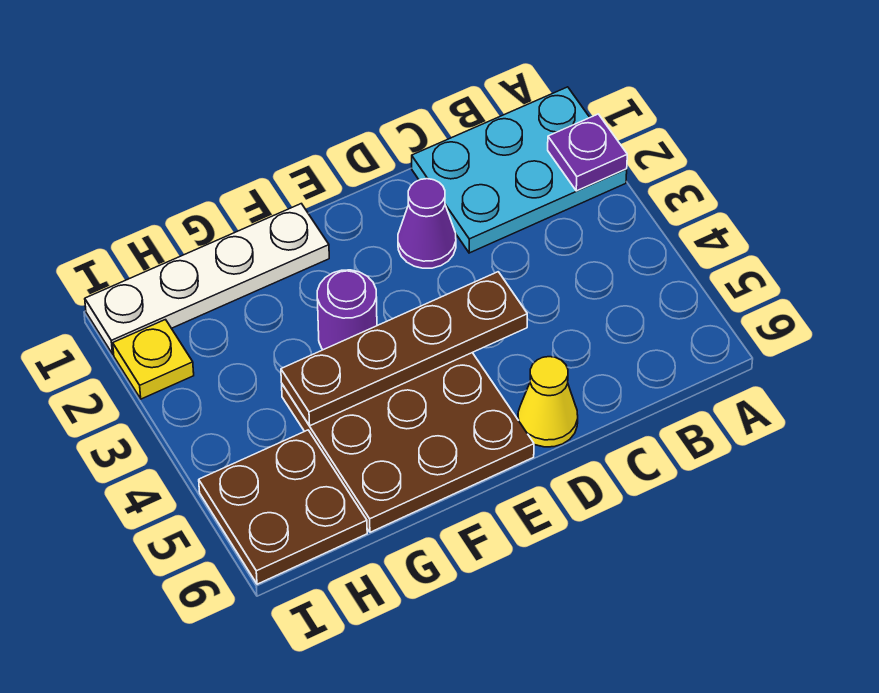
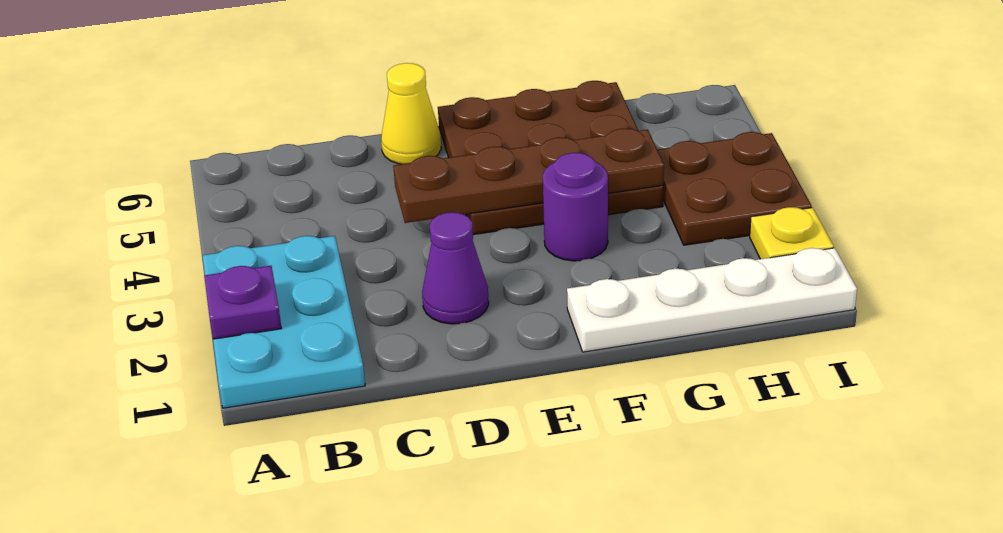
cyan plate A1:C2 level 1 -> cyan plate A1:B3 level 1
brown plate H5:I6 level 1 -> brown plate H3:I4 level 1

